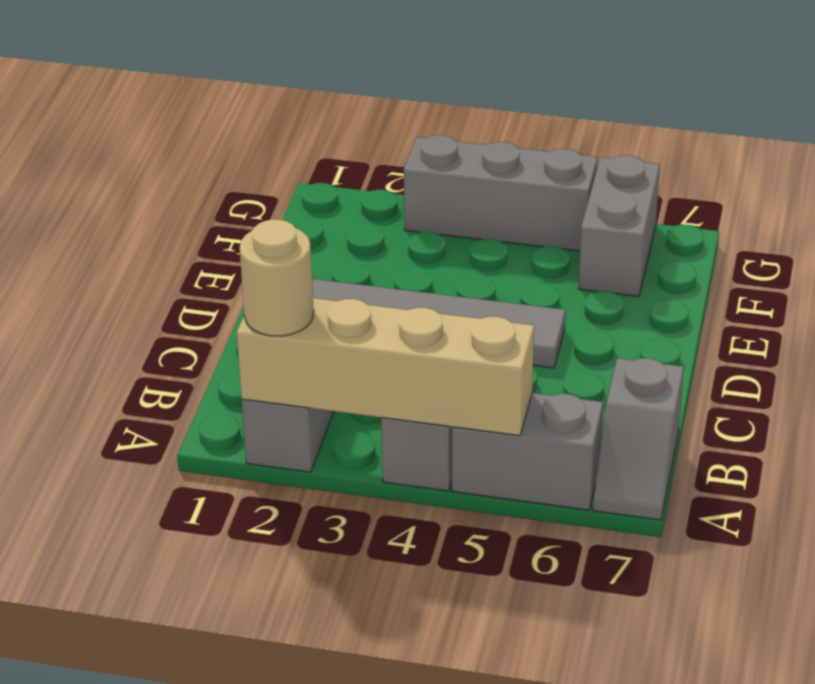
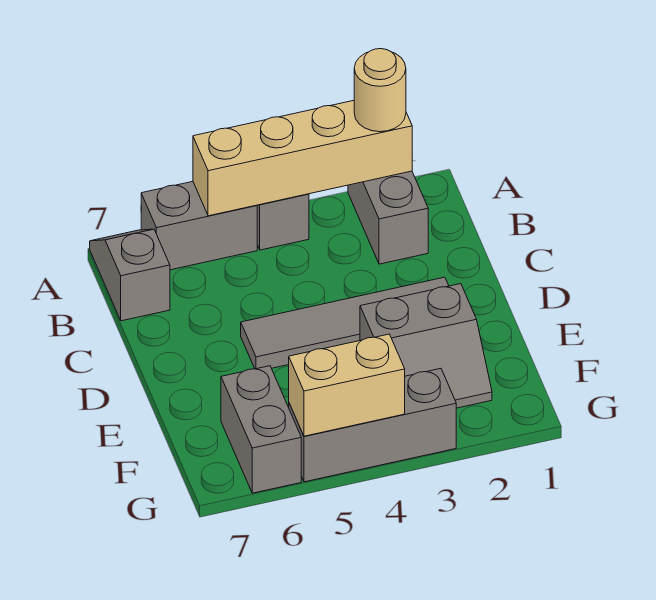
none -> grey slope E2:F3 level 1 top E
none -> tan brick G4:G5 level 2

